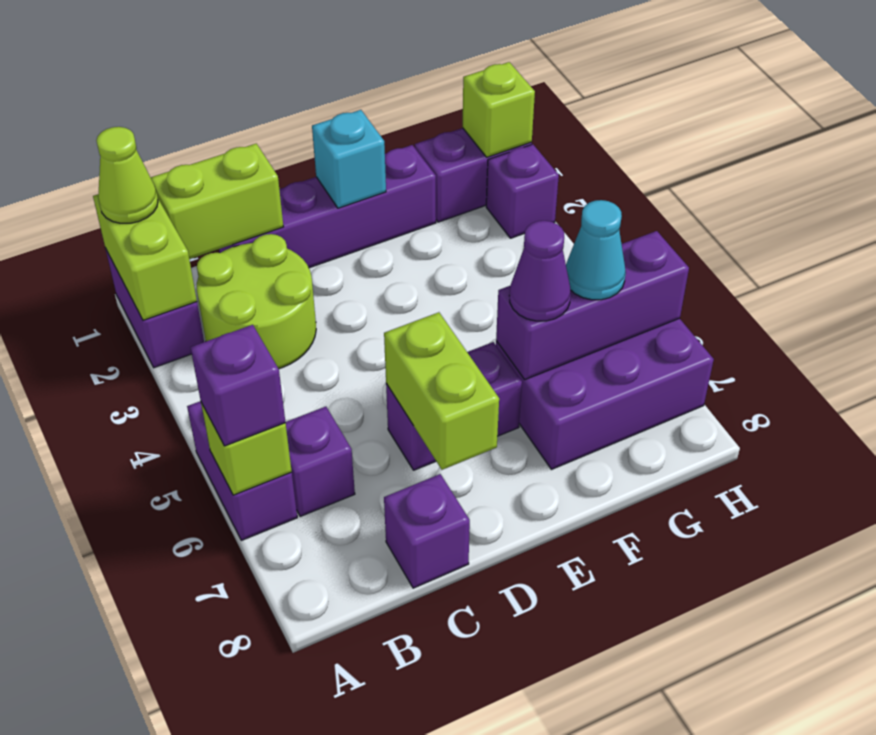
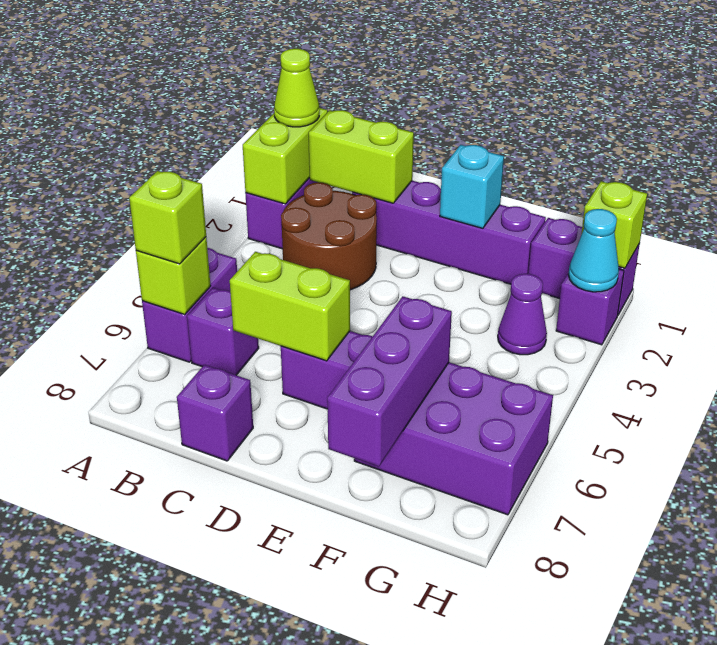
purple brick A6 level 3 -> lime brick A6 level 3
lime round brick B2:C3 level 1 -> brown round brick B2:C3 level 1
lime brick D6:D7 level 2 -> lime brick C6:D6 level 2
purple brick F6:H6 level 2 -> purple brick F6:F8 level 2
purple cone F6 level 3 -> purple cone G3 level 1
cyan cone G6 level 3 -> cyan cone H2 level 2

